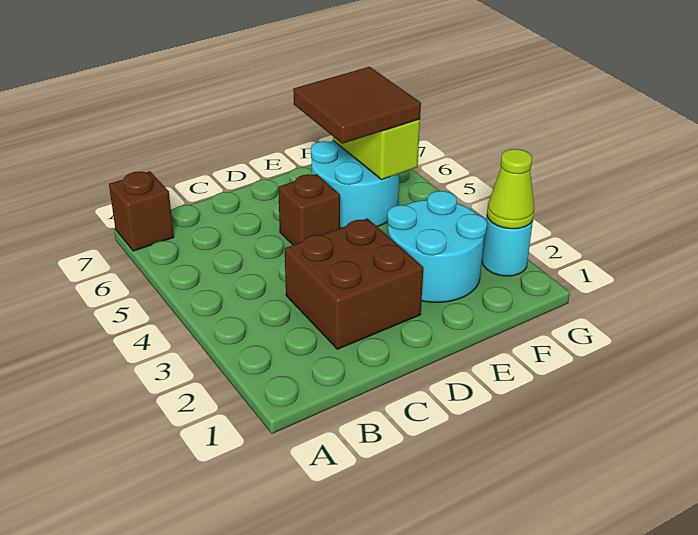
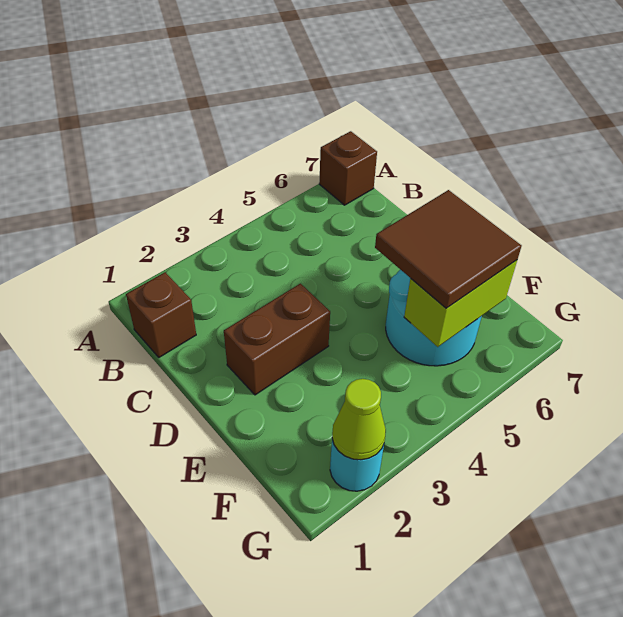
brown brick C2:D3 level 1 -> brown brick D2:D3 level 1
brown brick D5 level 1 -> brown brick B1 level 1
cyan round brick E2:F3 level 1 -> none

